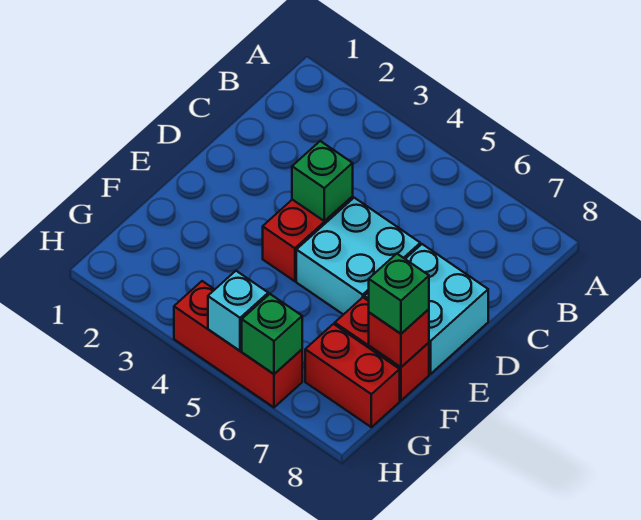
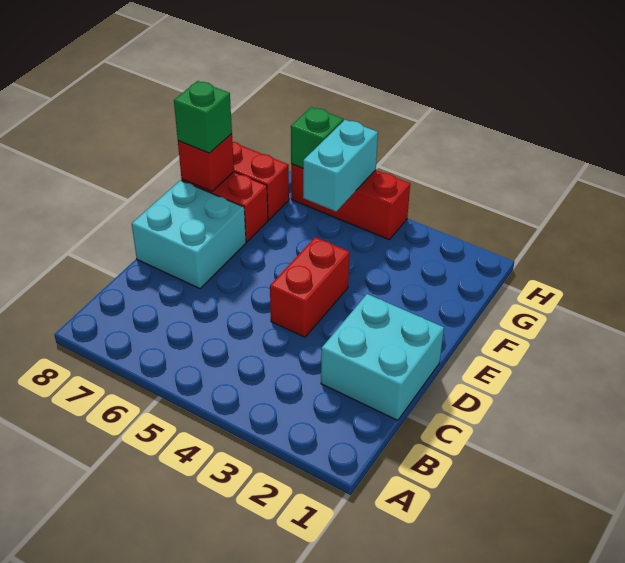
green brick D4 level 2 -> none
cyan brick D5:E6 level 1 -> cyan brick C1:D2 level 1
cyan brick H5 level 2 -> cyan brick G5:H5 level 2

